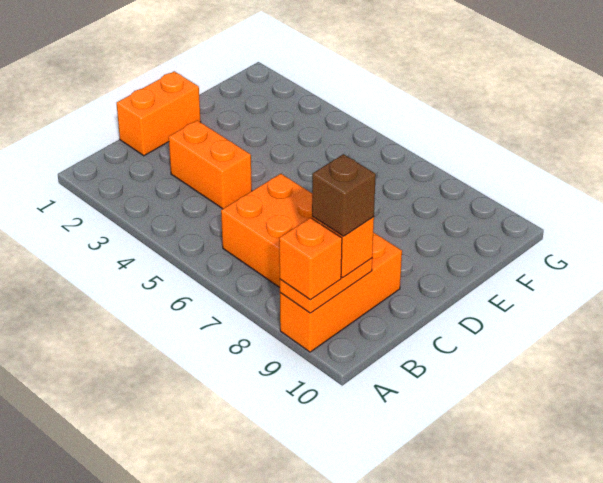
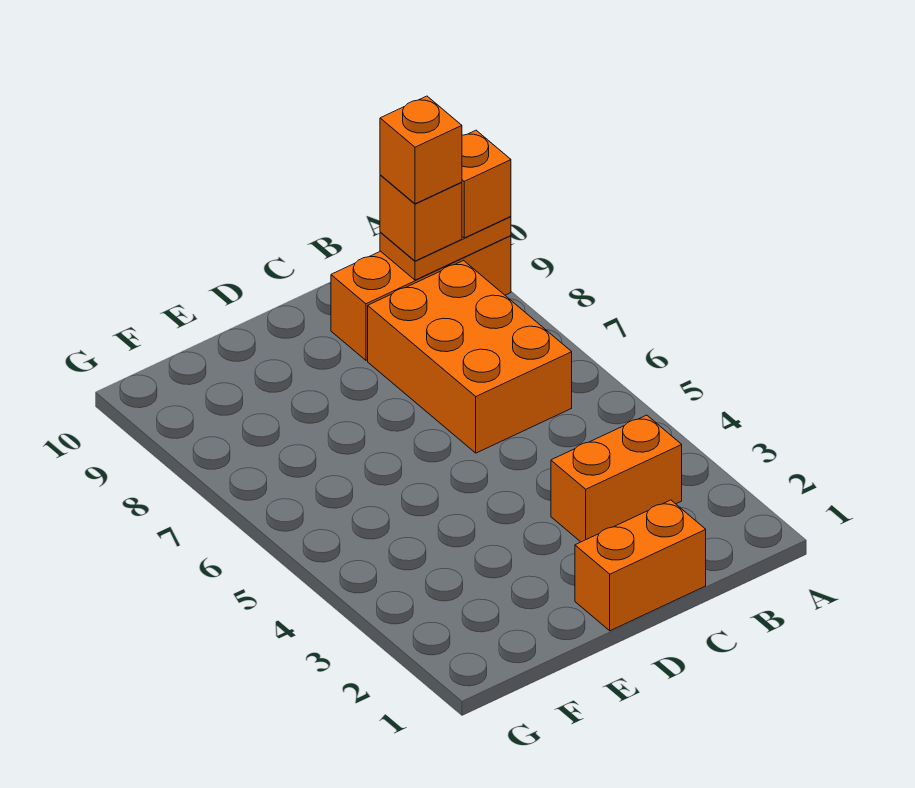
brown brick B9 level 4 -> orange brick B9 level 4
orange brick C3:C4 level 1 -> orange brick B3:C3 level 1

